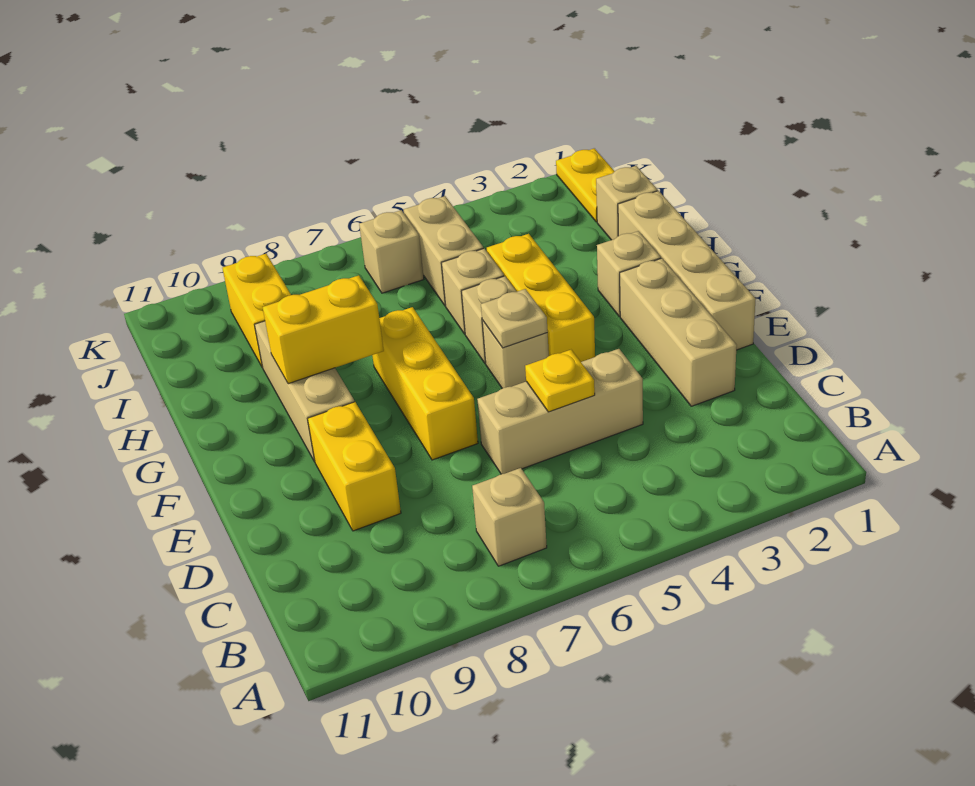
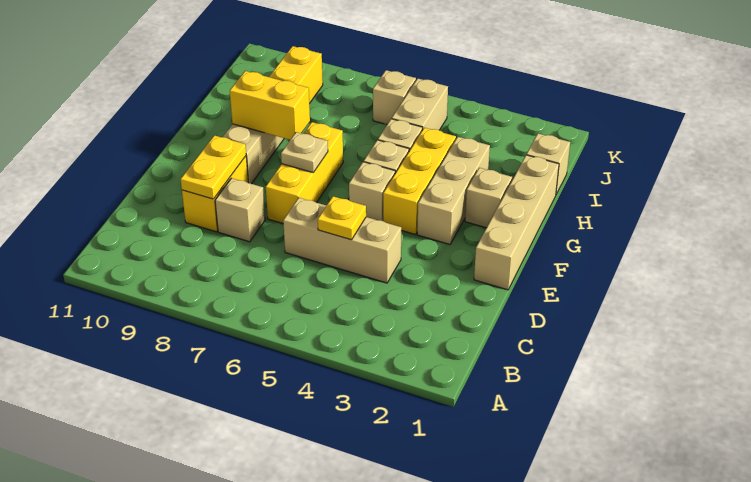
tan brick B7 level 1 -> tan brick D8 level 1
tan brick D2:F2 level 1 -> tan brick F3:H3 level 1
tan plate F5 level 2 -> tan plate F7 level 2
yellow plate J1:K1 level 1 -> yellow plate D9:E9 level 2

